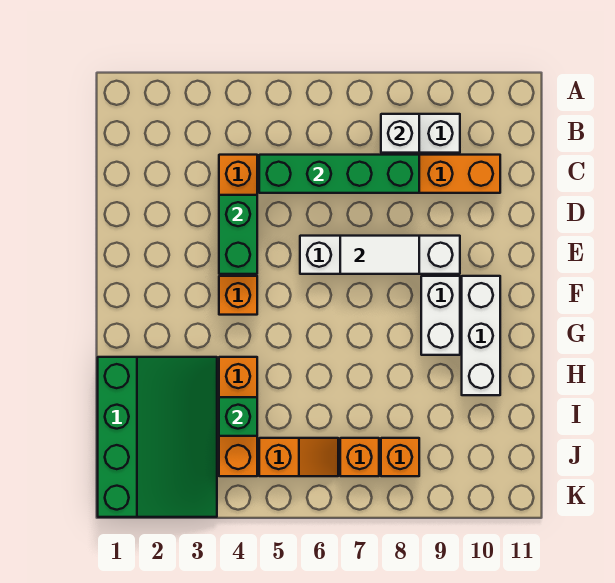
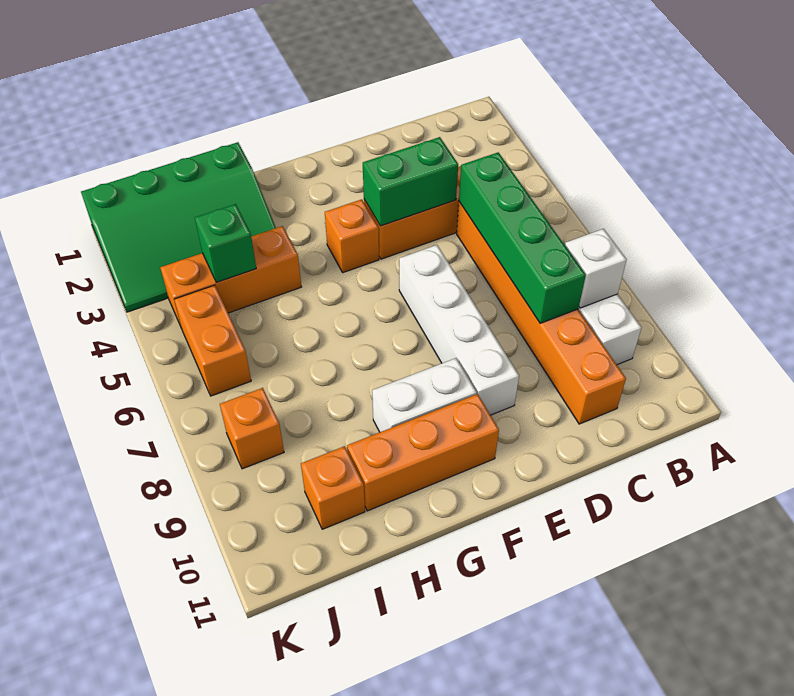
white tile E7:E8 level 2 -> none
white brick F10:H10 level 1 -> orange brick F10:H10 level 1
orange slope J5:J6 level 1 top 5 -> orange brick J5:J6 level 1
orange brick J7 level 1 -> orange brick I10 level 1

